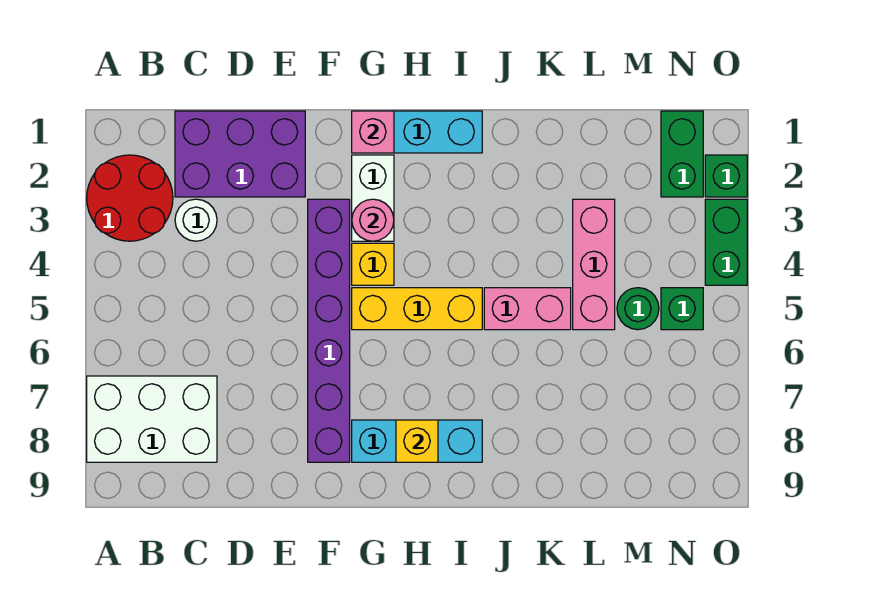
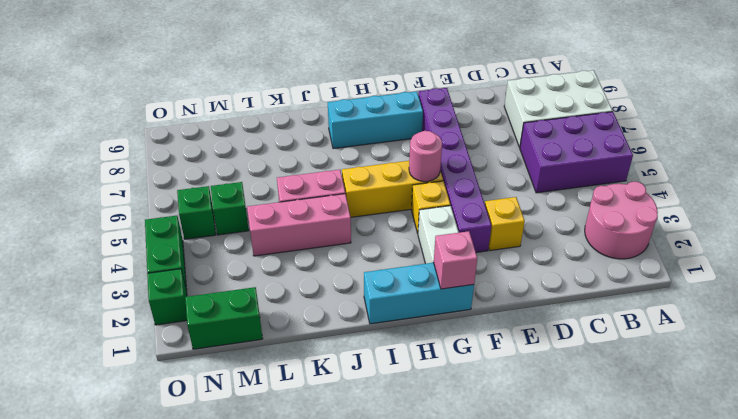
red round brick A2:B3 level 1 -> pink round brick A2:B3 level 1
purple brick C1:E2 level 1 -> purple brick A5:C6 level 1
white round brick C3 level 1 -> none
pink round brick G3 level 2 -> pink round brick G5 level 2
yellow brick H8 level 2 -> yellow brick E3 level 1
pink brick L3:L5 level 1 -> pink brick J4:L4 level 1
green round brick M5 level 1 -> green brick M5 level 1
green brick N1:N2 level 1 -> green brick M1:N1 level 1

